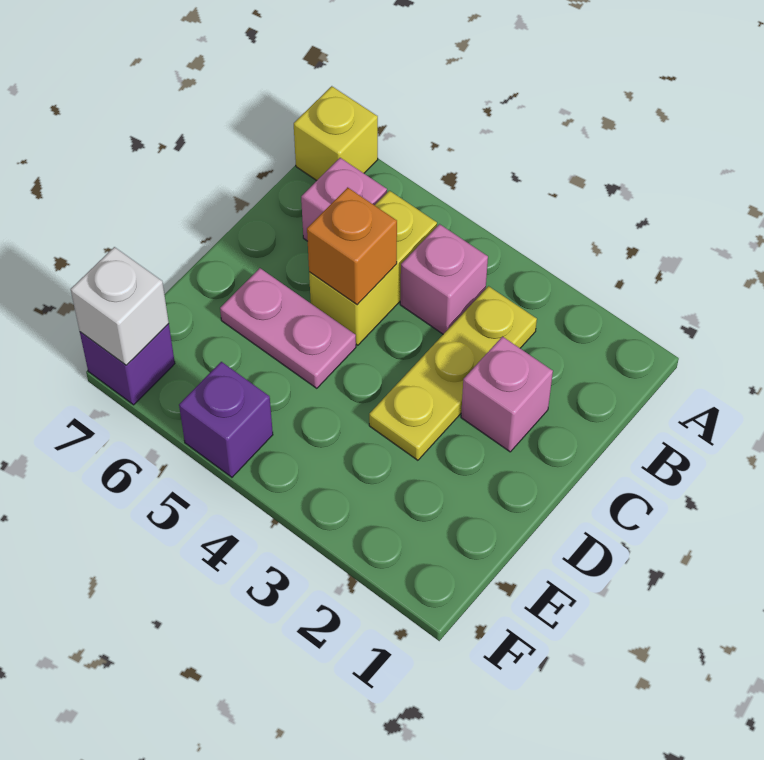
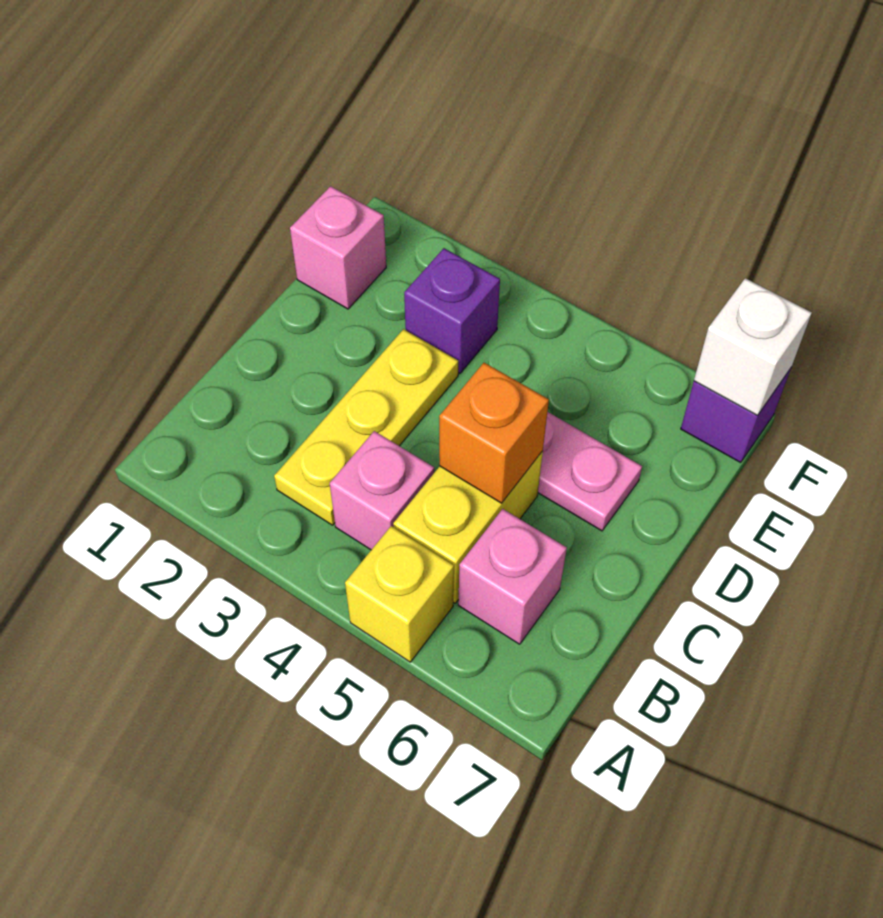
yellow brick A7 level 1 -> yellow brick A5 level 1
pink brick C2 level 1 -> pink brick E1 level 1
purple brick F5 level 1 -> purple brick E3 level 1

